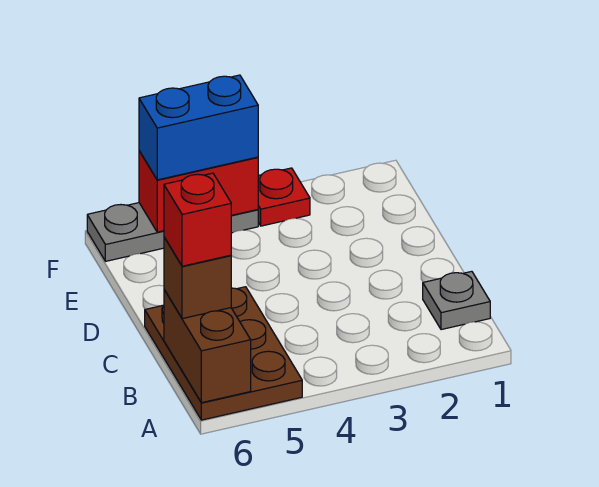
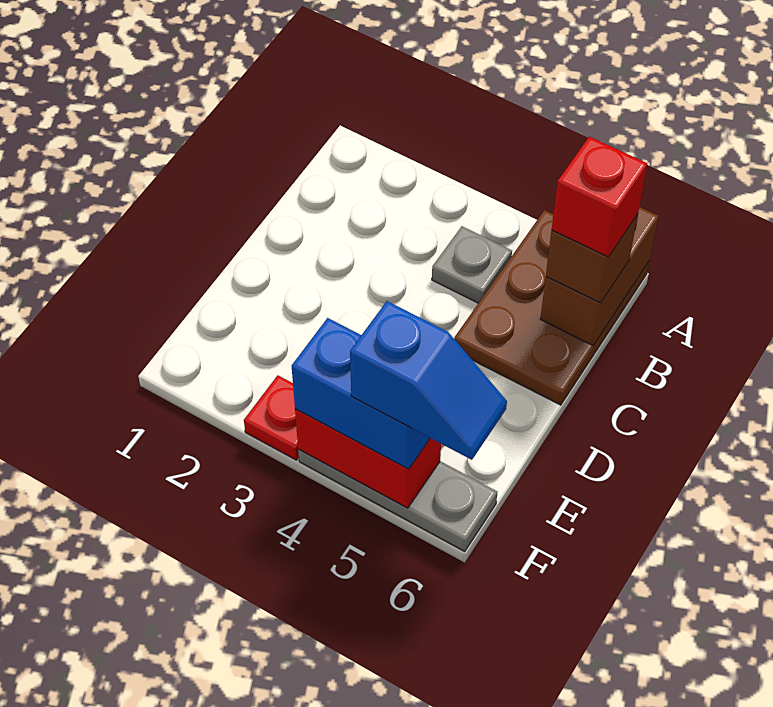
grey plate B1 level 1 -> grey plate B4 level 1
none -> blue slope F5:F6 level 4 top 5

